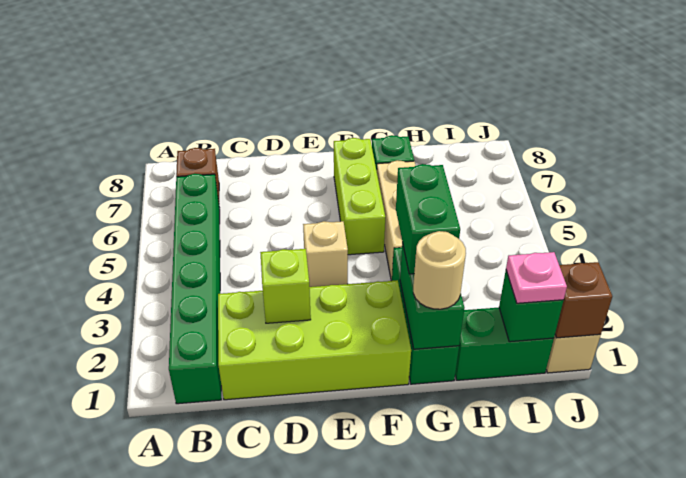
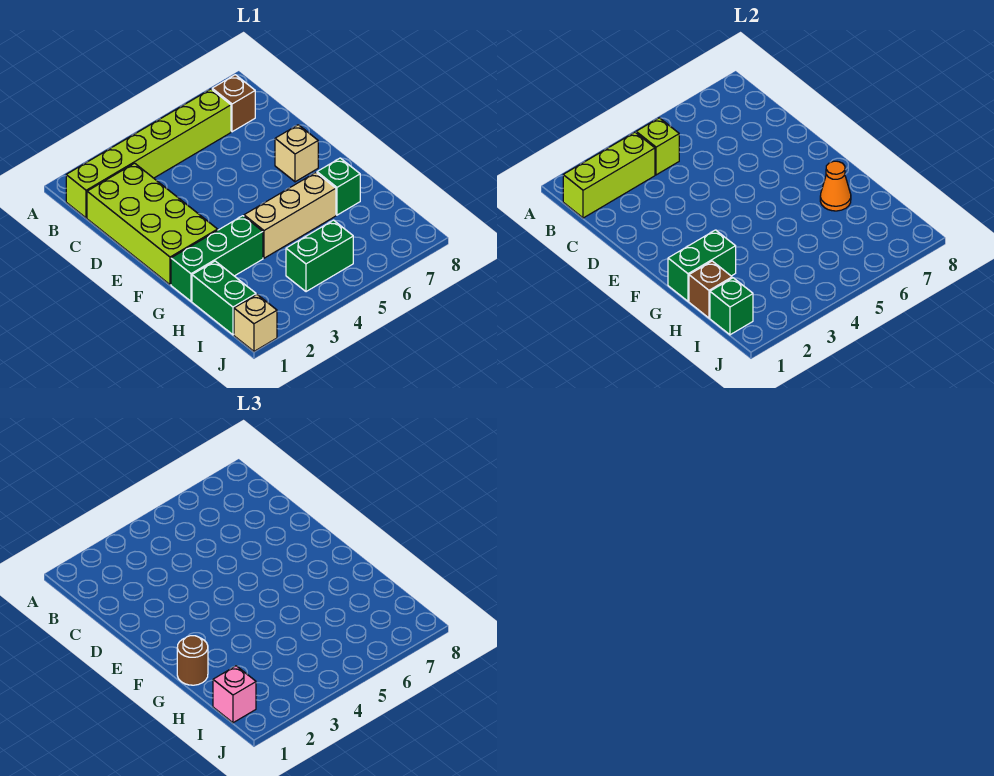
green brick B1:B6 level 1 -> lime brick B1:B6 level 1
lime brick D2 level 2 -> lime brick B4 level 2
tan brick E4 level 1 -> tan brick E7 level 1
lime brick F5:F7 level 1 -> lime brick B1:B3 level 2
tan round brick G1 level 3 -> brown round brick G1 level 3
green brick G2:G3 level 3 -> green brick I4:I5 level 1
none -> orange cone G7 level 2
pink plate I1 level 3 -> pink brick I1 level 3
brown brick J1 level 2 -> brown brick H1 level 2

